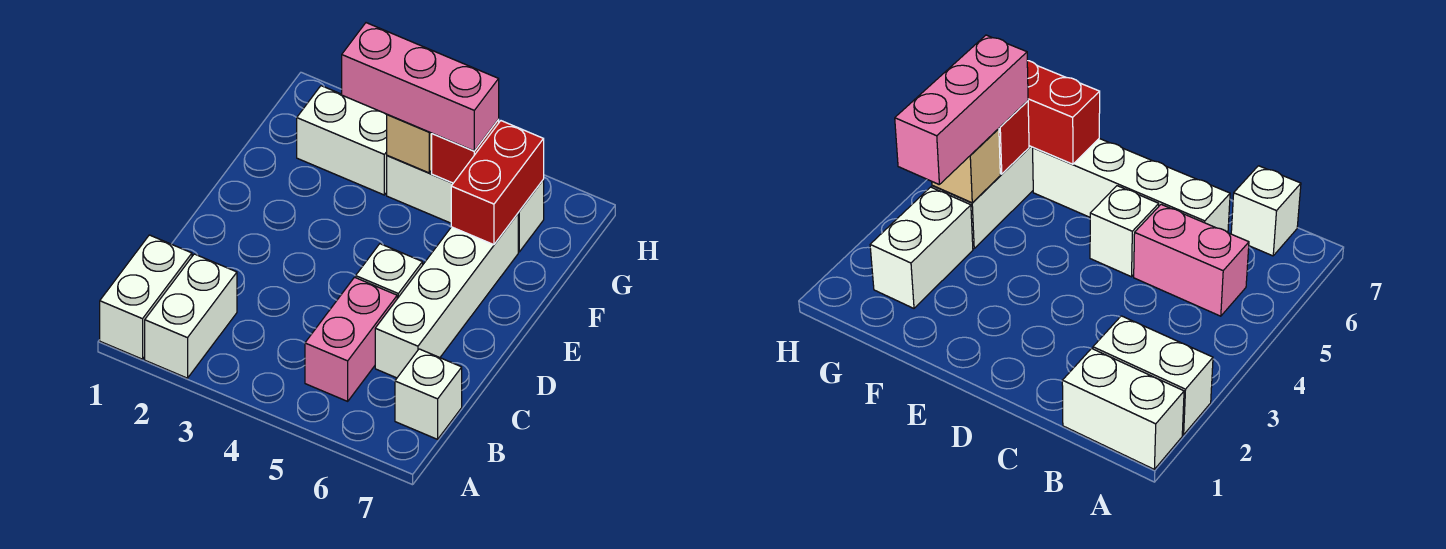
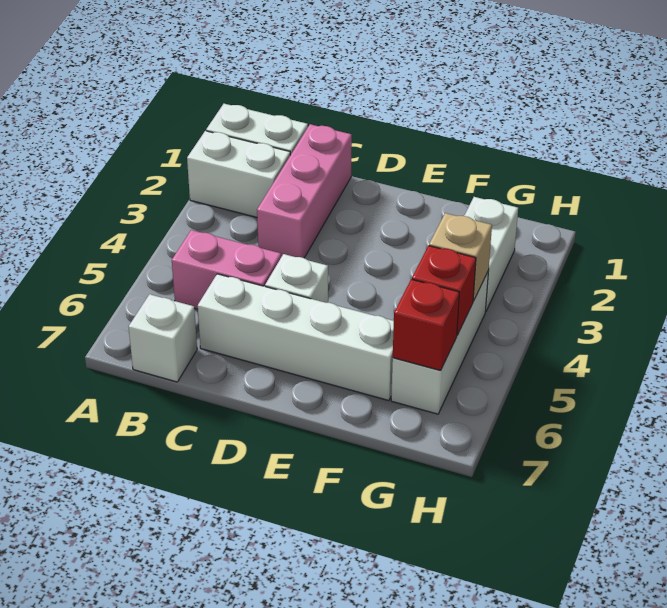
red brick F6:G6 level 2 -> red brick G6 level 2
pink brick G3:G5 level 3 -> pink brick C1:C3 level 1

